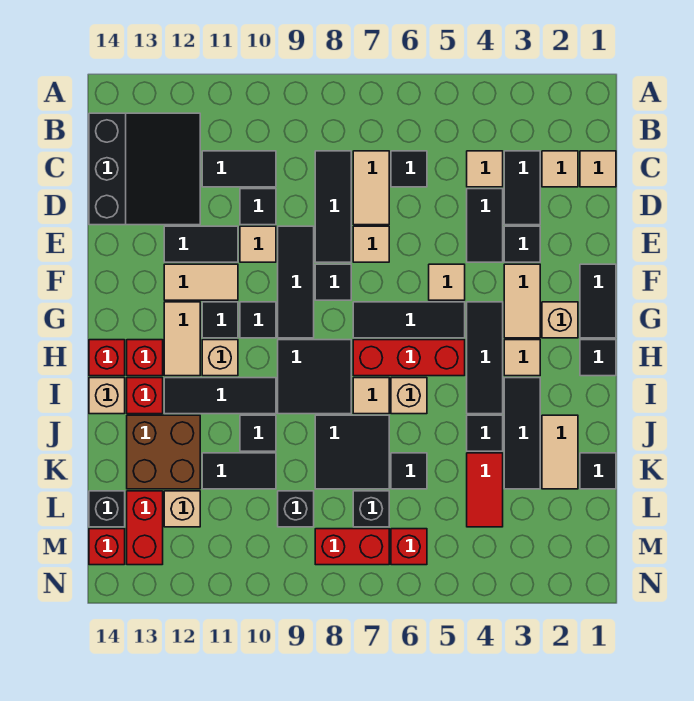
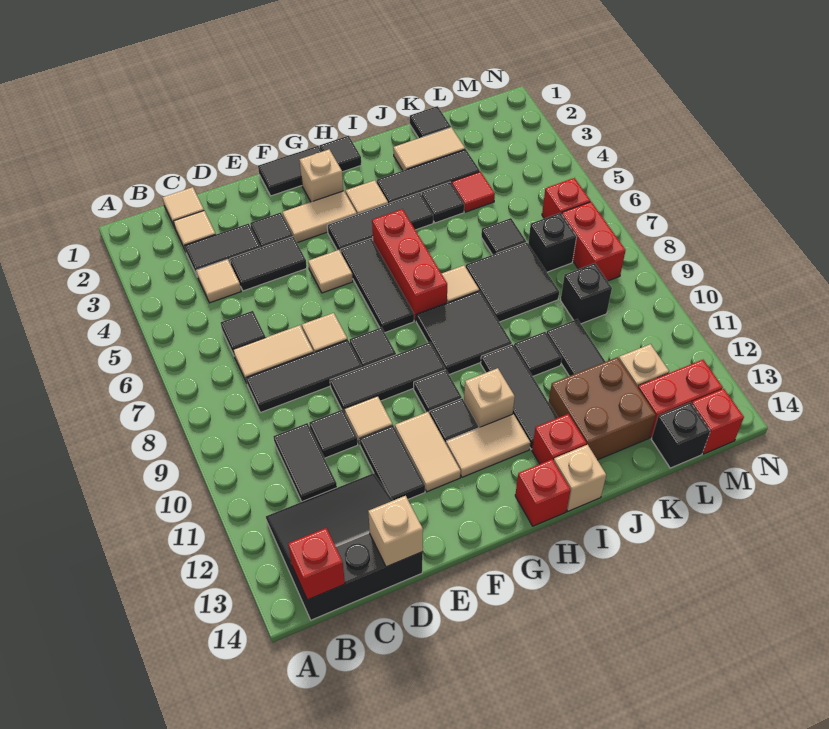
red brick H13 level 1 -> red brick B14 level 2
tan brick I6 level 1 -> tan brick D14 level 2
red tile K4:L4 level 1 -> red tile K4 level 1

